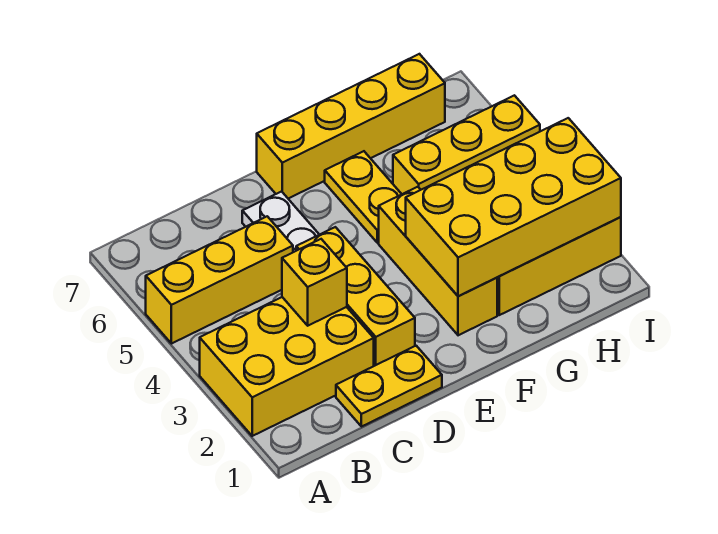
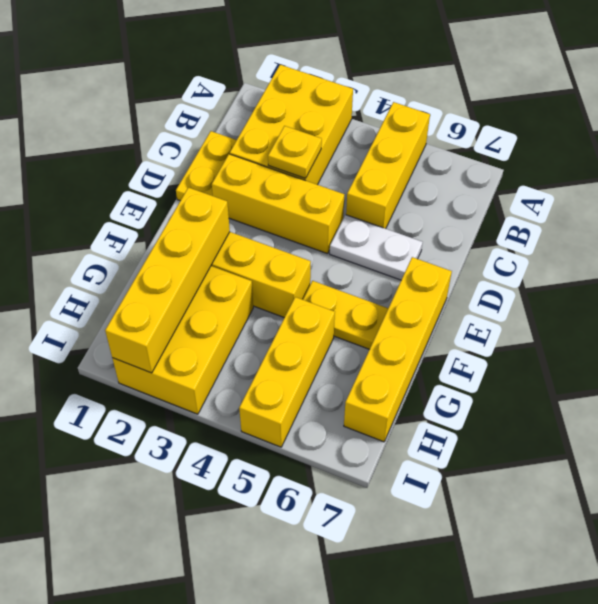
yellow brick C3 level 2 -> yellow plate C3 level 2
yellow brick F2:I3 level 2 -> yellow brick F2:I2 level 2

